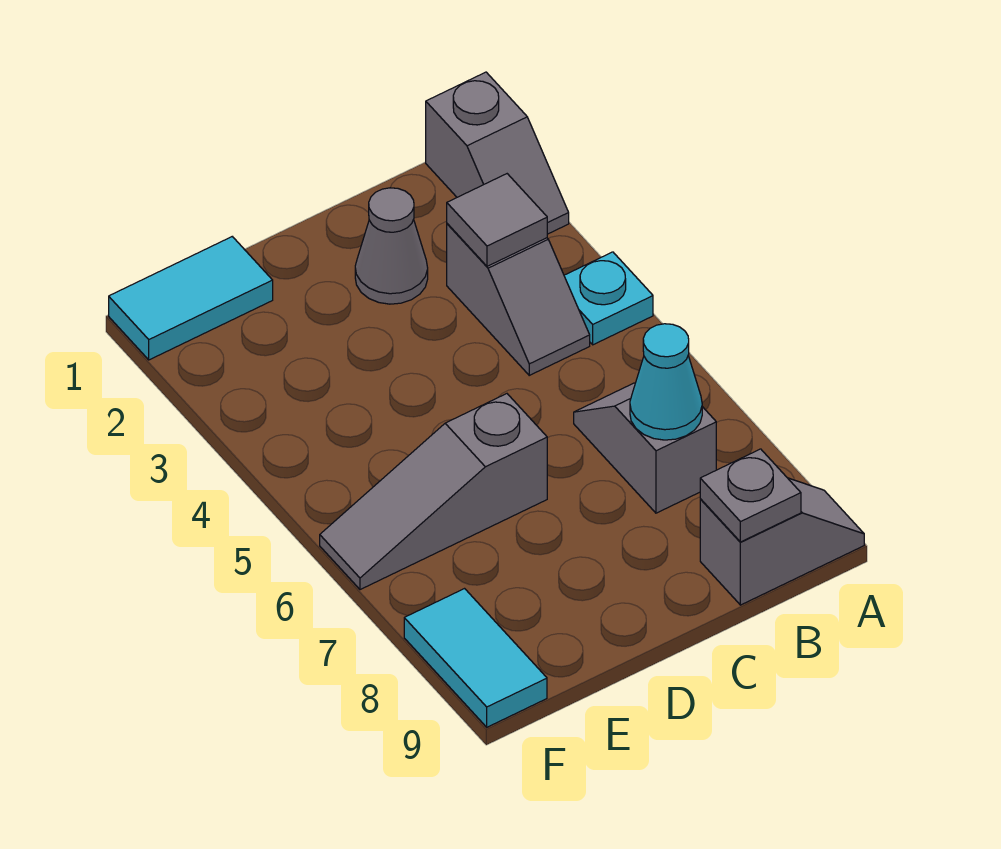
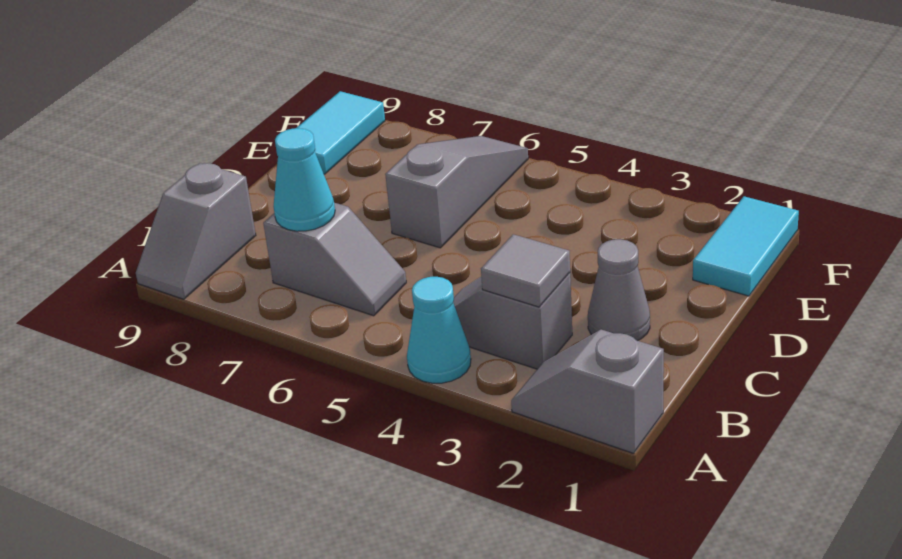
cyan plate A4 level 1 -> cyan cone A4 level 1
grey plate B9 level 2 -> none
cyan tile F8:F9 level 1 -> cyan tile E9:F9 level 1

